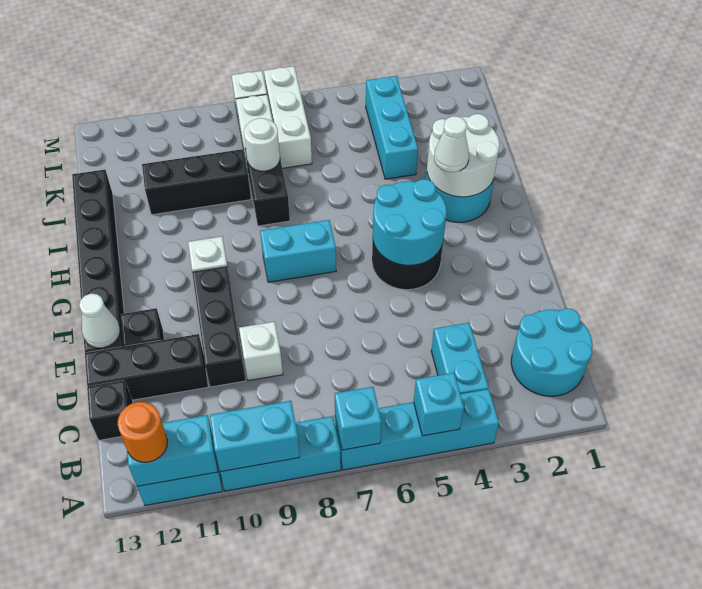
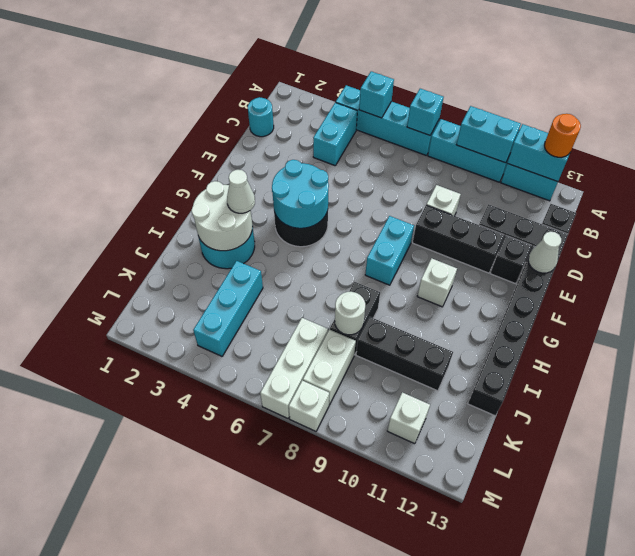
cyan round brick B1:C2 level 1 -> cyan round brick C1 level 1
black brick D10:F10 level 1 -> black brick E9:E11 level 1
cyan brick G7:G8 level 1 -> cyan brick F8:G8 level 1
none -> white brick L11 level 1

